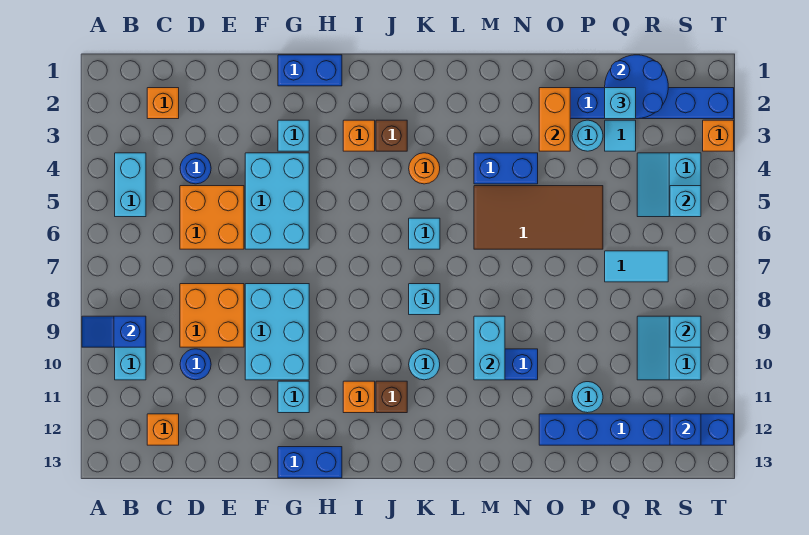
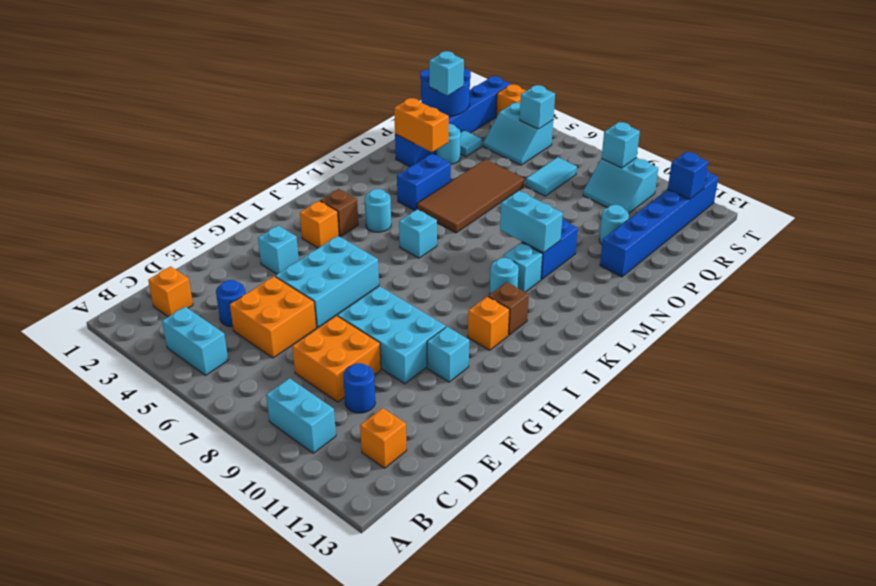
blue slope A9:B9 level 2 top B -> none
cyan brick F4:G6 level 1 -> cyan brick F5:H6 level 1
blue brick G1:H1 level 1 -> none
blue brick G13:H13 level 1 -> none
orange round brick K4 level 1 -> cyan round brick K4 level 1
cyan brick K8 level 1 -> cyan brick L10 level 1

